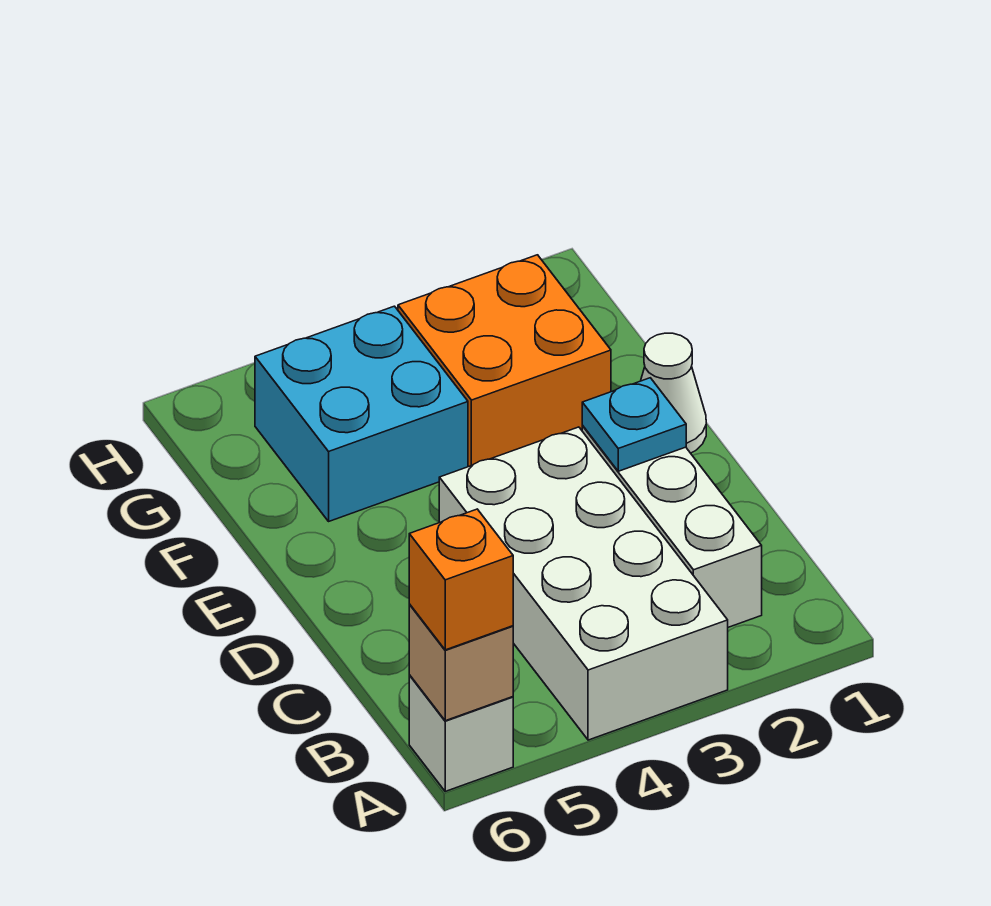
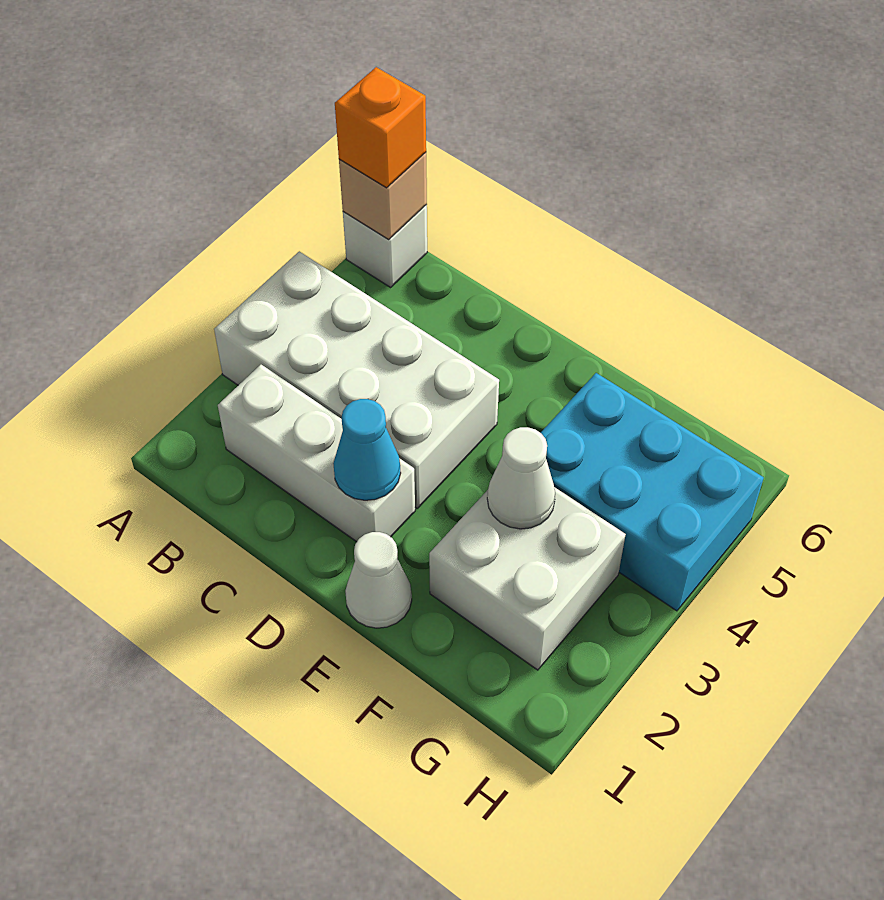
cyan plate D2 level 2 -> cyan cone D2 level 2
orange brick F2:G3 level 1 -> white brick F2:G3 level 1
none -> white cone F3 level 2
cyan brick F4:G5 level 1 -> cyan brick F4:H5 level 1

